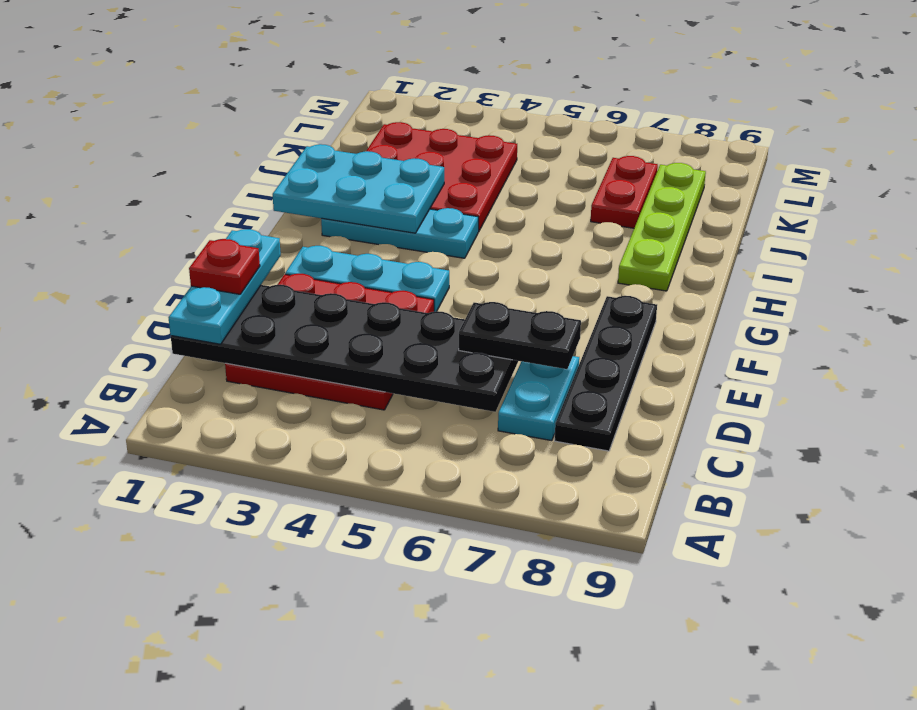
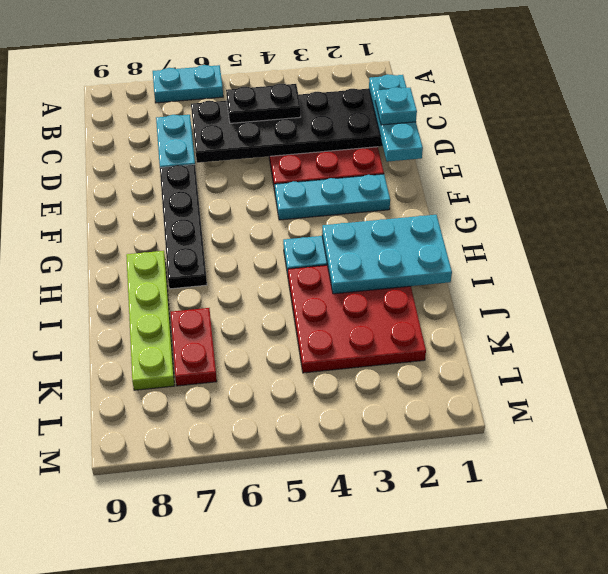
none -> cyan plate A6:A7 level 1
black plate C8:F8 level 1 -> black plate E7:H7 level 1
red plate D1 level 4 -> cyan plate D1 level 4
black plate D6:D7 level 3 -> black plate C4:C5 level 3

